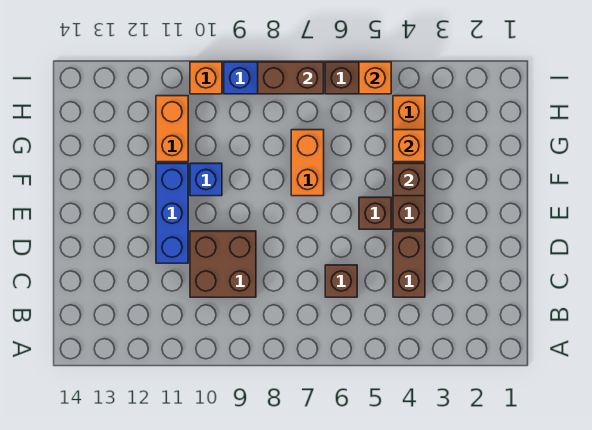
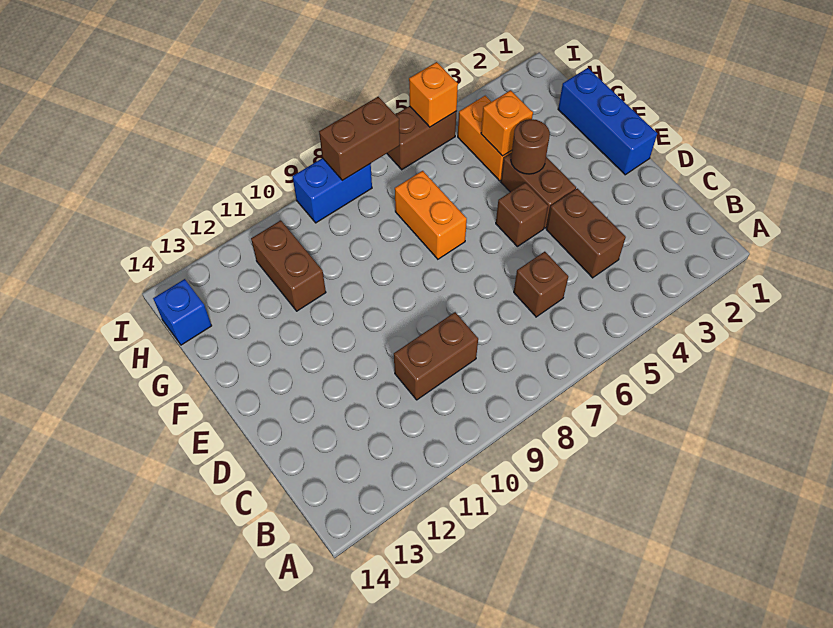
brown brick C9:D10 level 1 -> brown brick C9:C10 level 1
blue brick D11:F11 level 1 -> blue brick E1:G1 level 1
brown brick F4 level 2 -> brown round brick F4 level 2
blue brick F10 level 1 -> blue brick H14 level 1
orange brick G11:H11 level 1 -> brown brick G11:H11 level 1
orange brick I10 level 1 -> none

